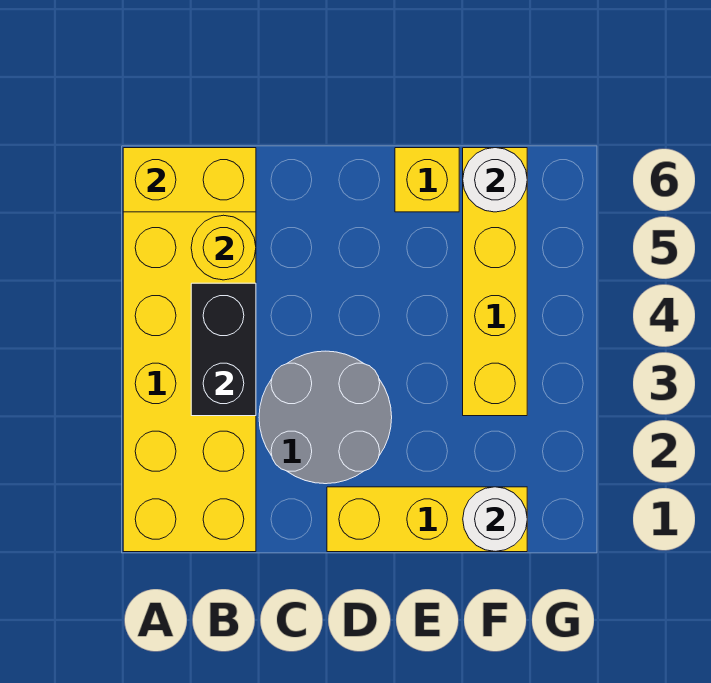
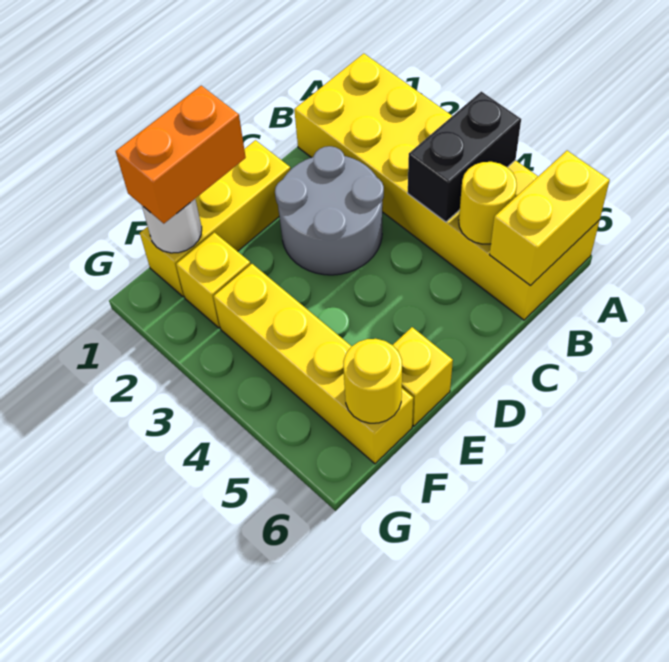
black brick B3:B4 level 2 -> black brick A4:B4 level 2
none -> orange brick E1:F1 level 3
none -> yellow brick F2 level 1
white round brick F6 level 2 -> yellow round brick F6 level 2

